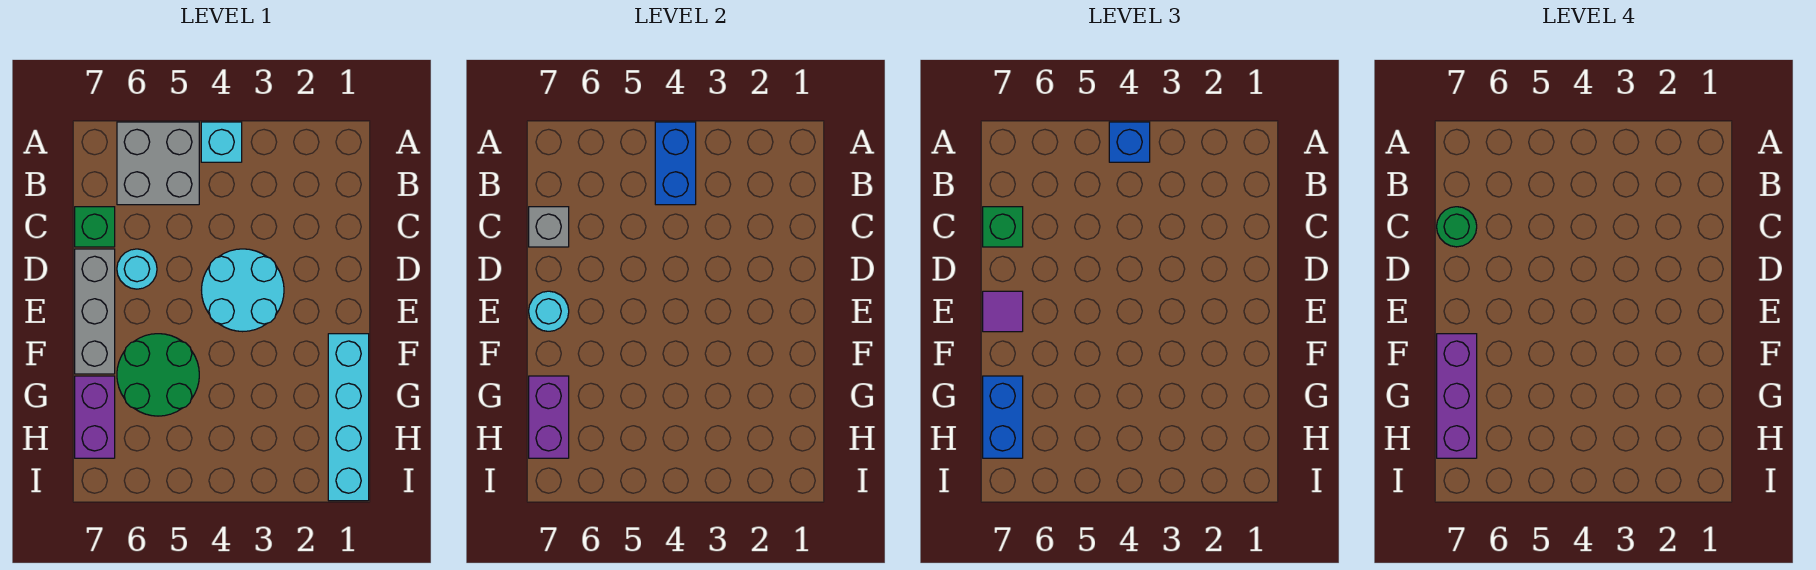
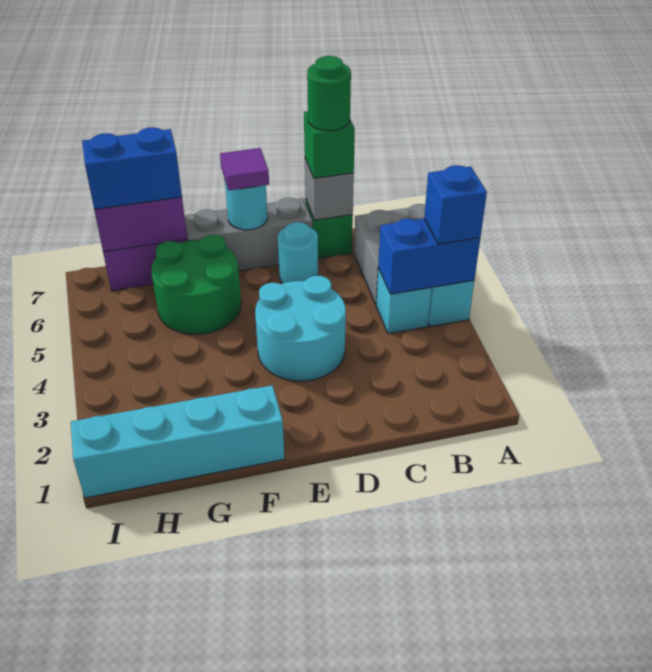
none -> cyan brick B4 level 1
purple brick F7:H7 level 4 -> none

